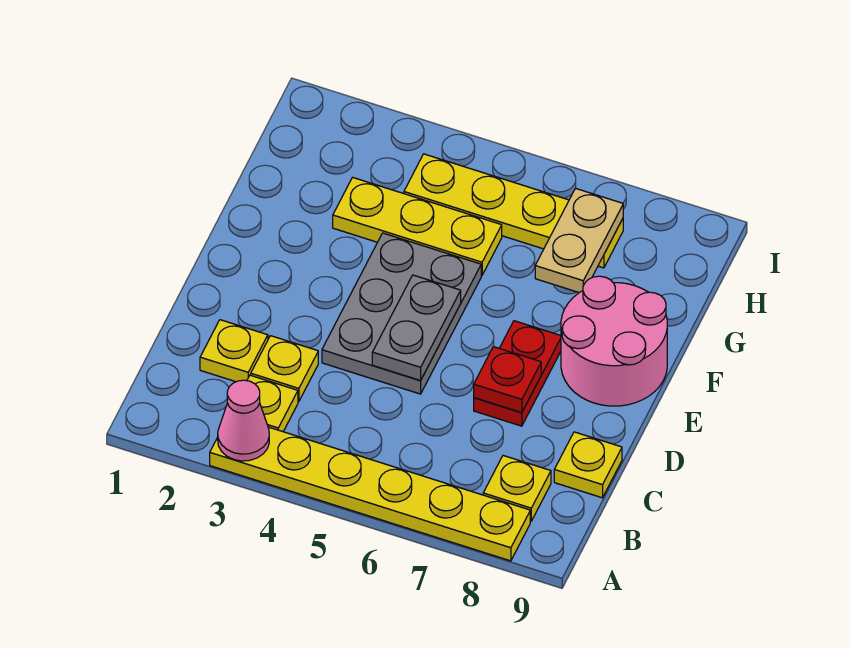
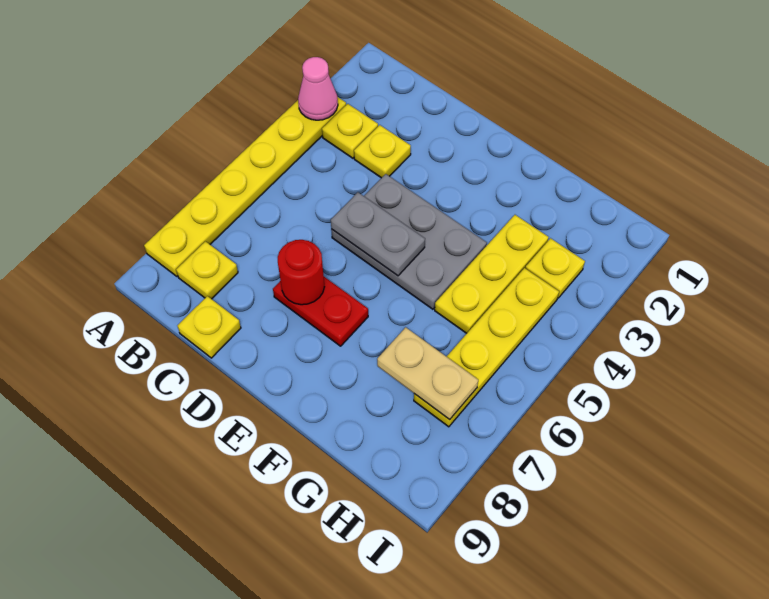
yellow plate C2 level 1 -> yellow plate H3 level 1
red plate D7 level 2 -> red round brick D7 level 2
pink round brick E8:F9 level 1 -> none

